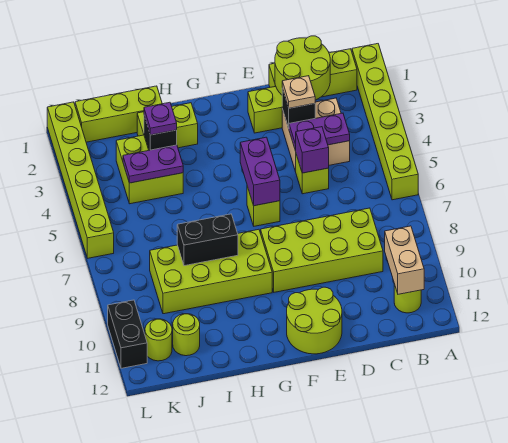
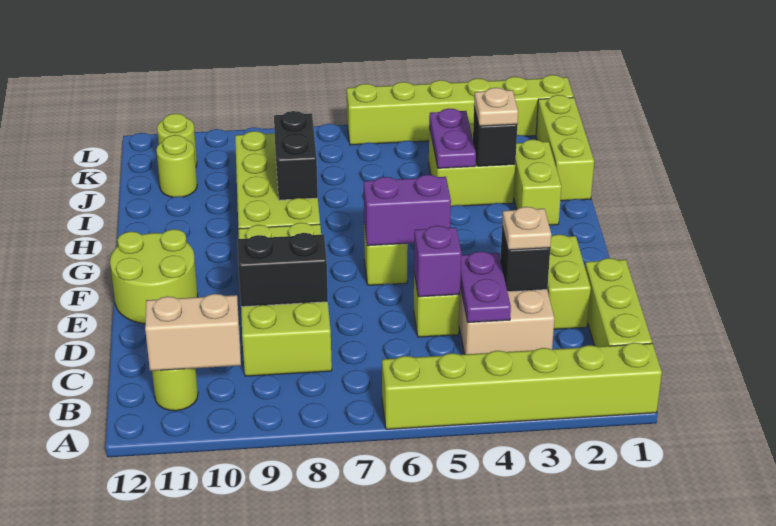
lime round brick C1:D2 level 2 -> none
purple plate I3 level 3 -> tan plate I3 level 3
black brick L10:L11 level 1 -> black brick D8:D9 level 2

